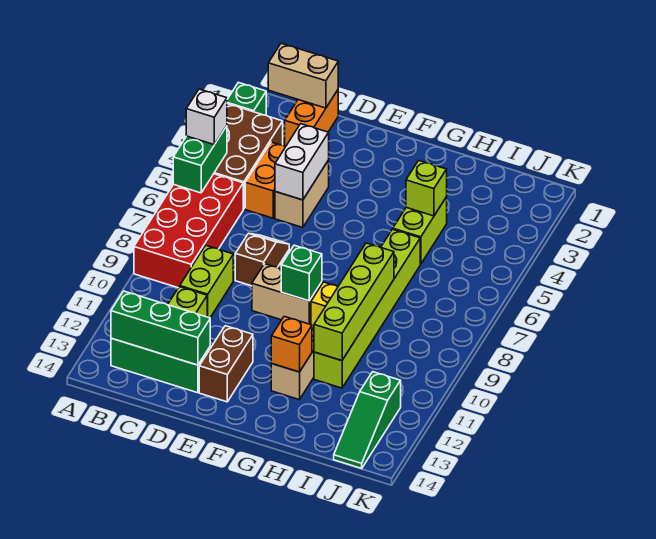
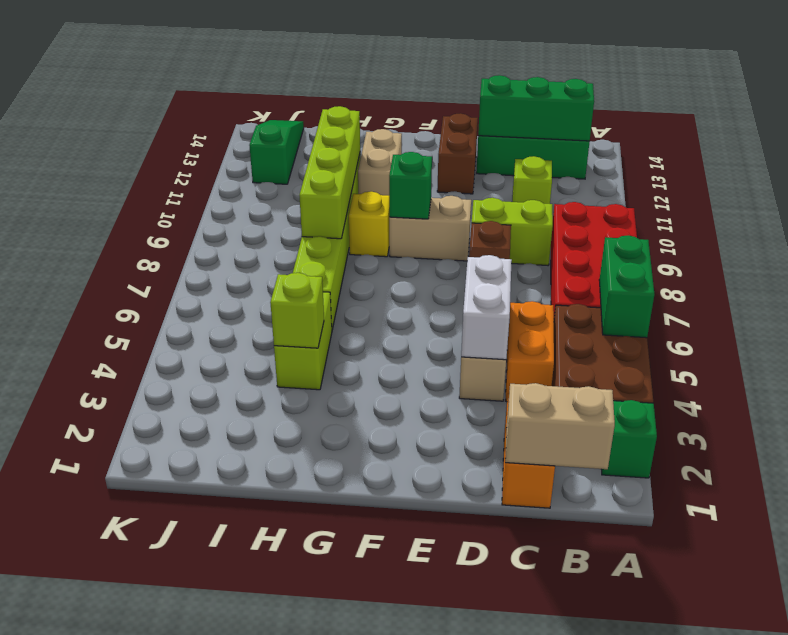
white brick A5 level 3 -> none
lime brick C9:C10 level 1 -> lime brick C9:D9 level 1
orange brick G12 level 2 -> none

